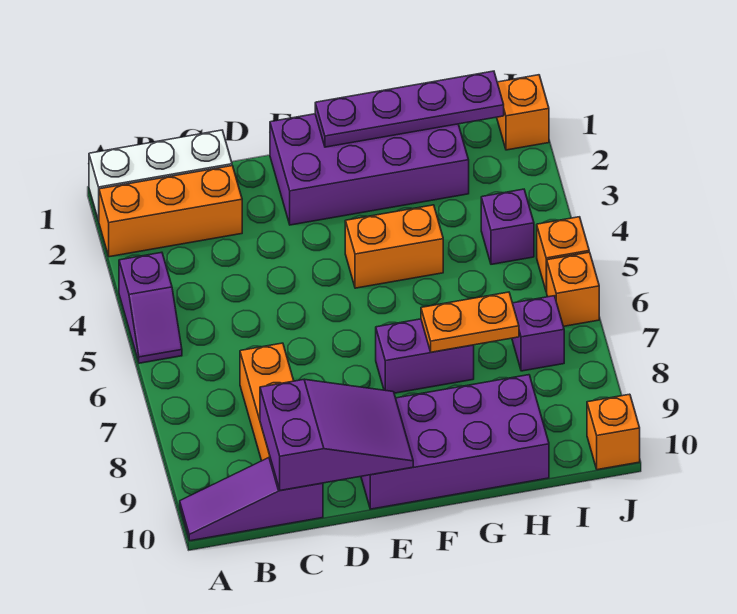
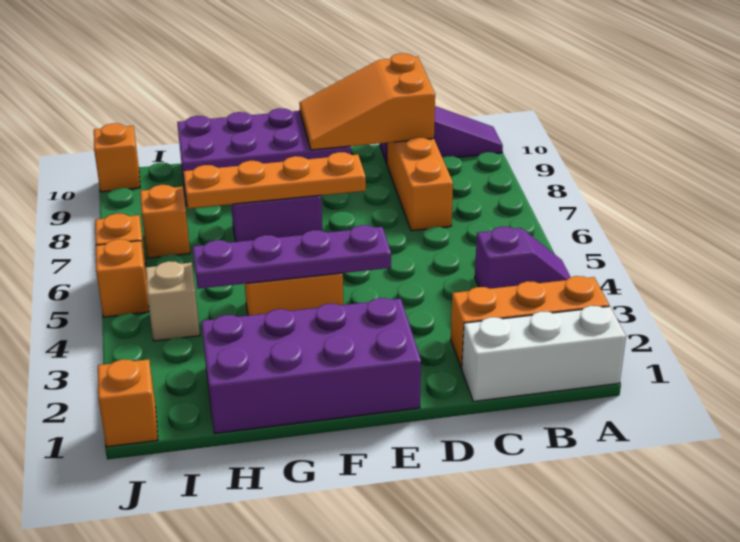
purple slope A4:A5 level 1 top 4 -> purple slope A4:B4 level 1 top B
purple slope C9:E10 level 2 top C -> orange slope C9:E10 level 2 top C
purple plate F1:I1 level 2 -> purple plate E4:H4 level 2
orange plate G7:H7 level 2 -> orange plate E7:H7 level 2
purple brick I4 level 1 -> tan brick I4 level 1
purple brick I7 level 1 -> orange brick I7 level 1

